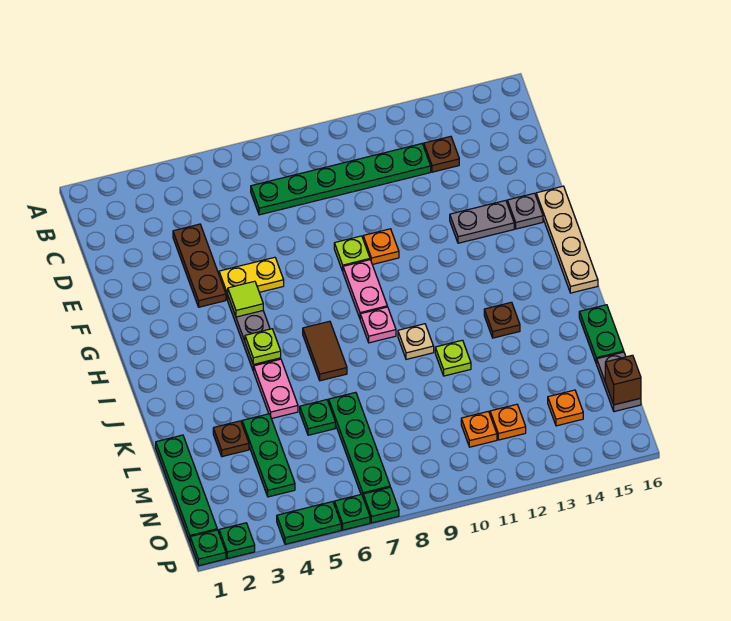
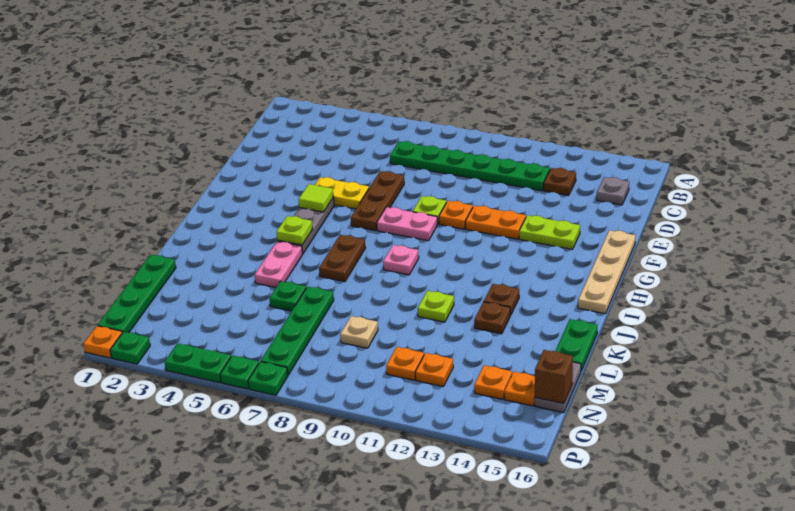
brown plate D4:F4 level 1 -> brown plate E7:G7 level 1
none -> orange plate F11:F12 level 1
grey plate F13:F14 level 1 -> lime plate F13:F14 level 1
grey plate F15 level 1 -> grey plate C15 level 1
pink plate G9:H9 level 1 -> pink plate G8:G9 level 1
brown tile I7:J7 level 1 -> brown plate I7:J7 level 1
tan plate J10 level 1 -> tan plate M9 level 1
brown plate L3 level 1 -> brown plate K13 level 1
green plate L4:N4 level 1 -> none
none -> orange plate N15 level 1
green plate P1 level 1 -> orange plate P1 level 1

